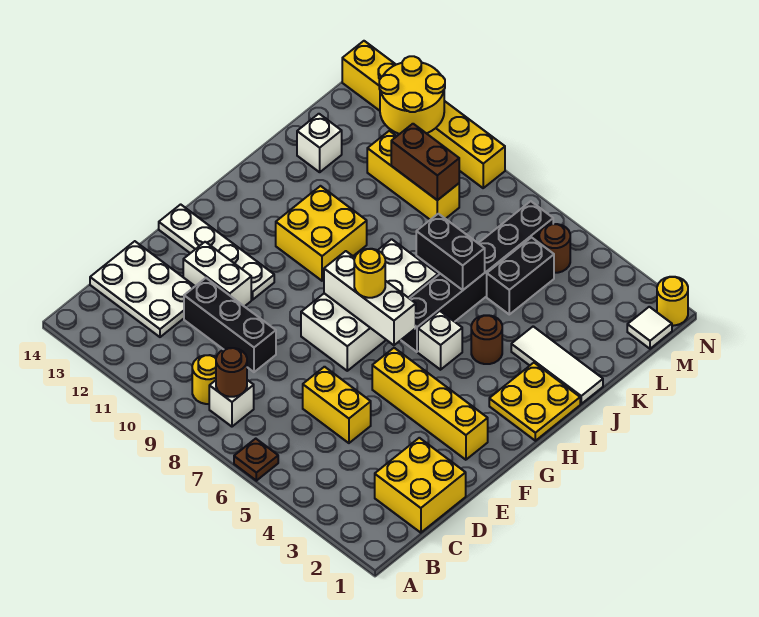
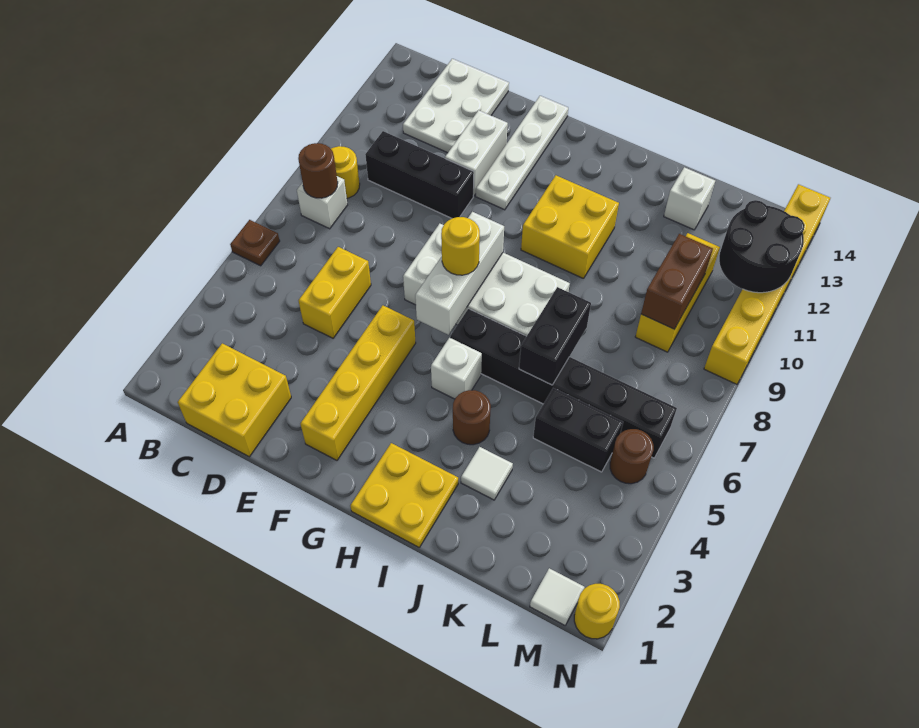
black brick D9:D11 level 1 -> black brick C10:E10 level 1
white tile J1:J3 level 1 -> white tile J3 level 1
yellow round brick M11:N12 level 2 -> black round brick M11:N12 level 2

